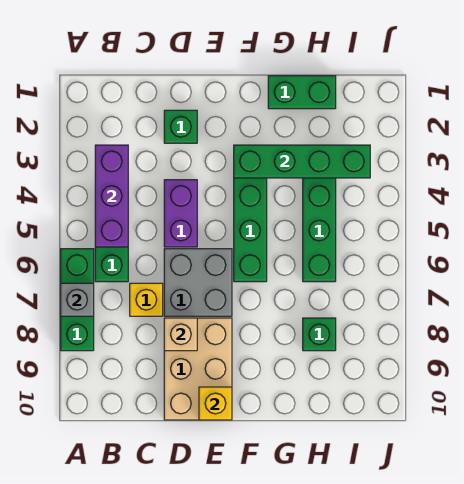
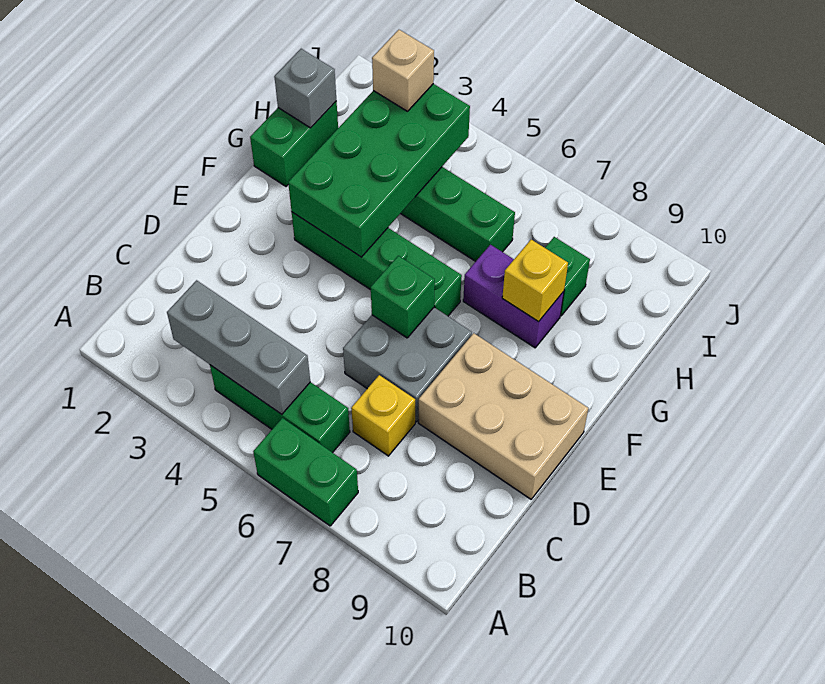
green brick A6:A8 level 1 -> green brick A6:A7 level 1
grey brick A7 level 2 -> grey brick H1 level 2
purple brick B3:B5 level 2 -> grey brick B3:B5 level 2
green brick D2 level 1 -> green brick E6 level 2
purple brick D4:D5 level 1 -> purple brick G7:G8 level 1
tan brick D8 level 2 -> tan brick I3 level 3
yellow brick E10 level 2 -> yellow brick G8 level 2
green brick F3:I3 level 2 -> green brick F3:I4 level 2

